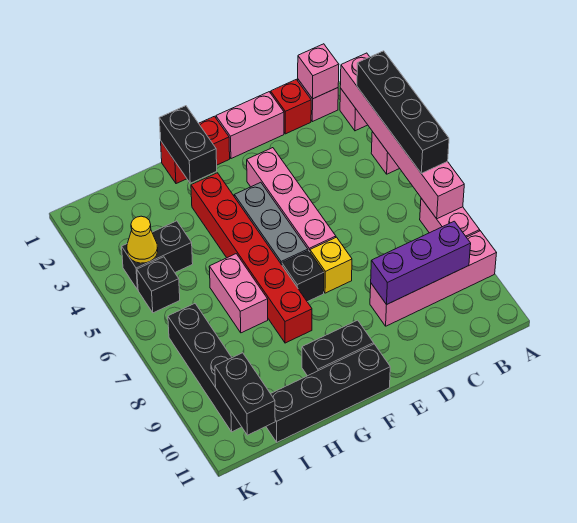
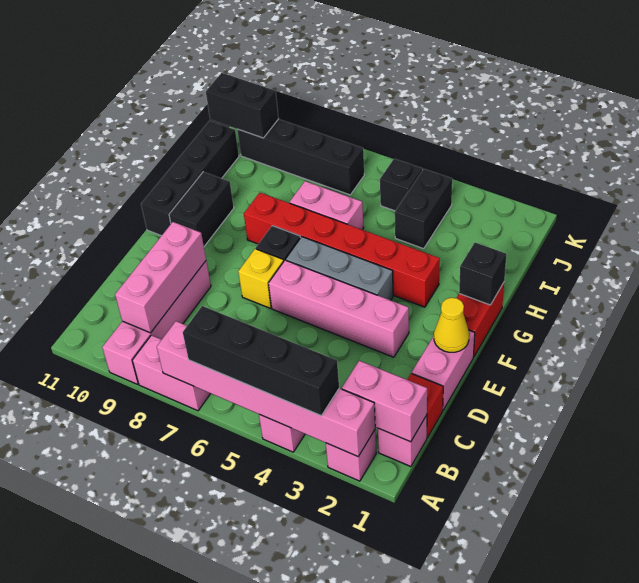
pink brick B1 level 2 -> pink brick B1:B2 level 2
purple brick B9:D9 level 2 -> pink brick B9:D9 level 2
black brick G1:G2 level 2 -> black brick G1 level 2
yellow cone J4 level 2 -> yellow cone E1 level 2

